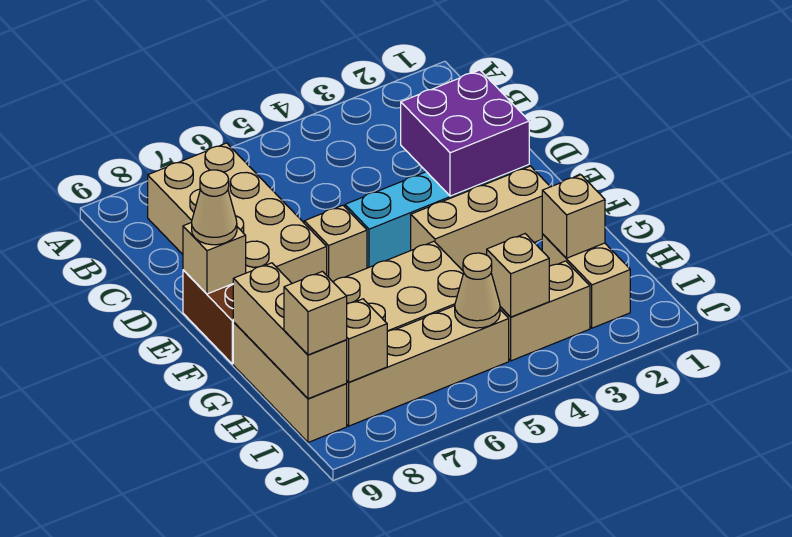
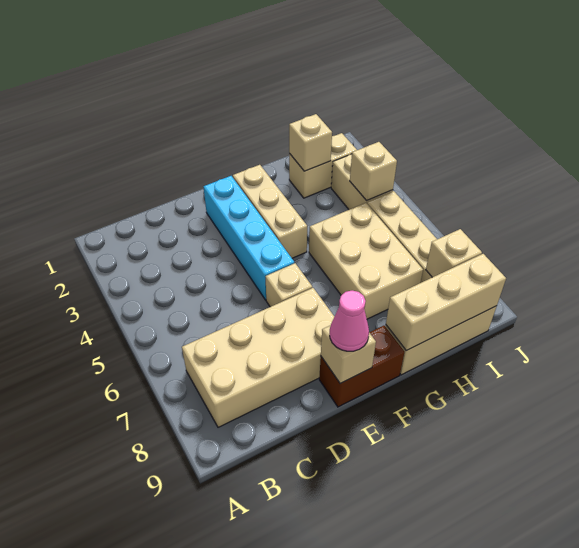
purple brick D2:E3 level 2 -> none
tan cone E9 level 3 -> pink cone E9 level 3
tan cone I5 level 2 -> none
tan brick I9 level 3 -> none

